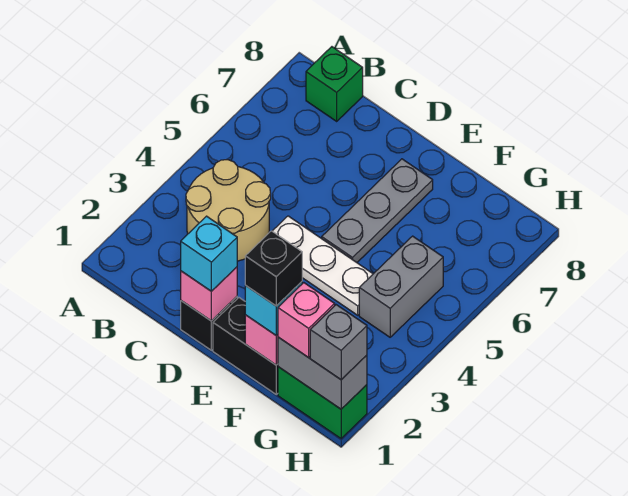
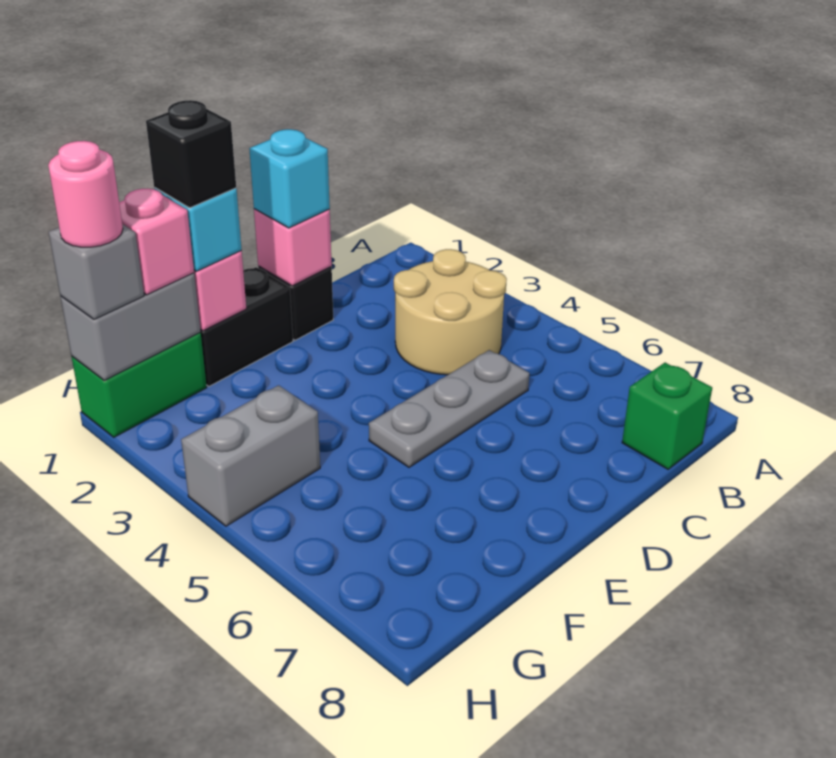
white plate D4:F4 level 1 -> none
grey plate E5:E7 level 1 -> grey plate C5:E5 level 1
grey brick G4:G5 level 1 -> grey brick G4:H4 level 1
none -> pink round brick H1 level 4

